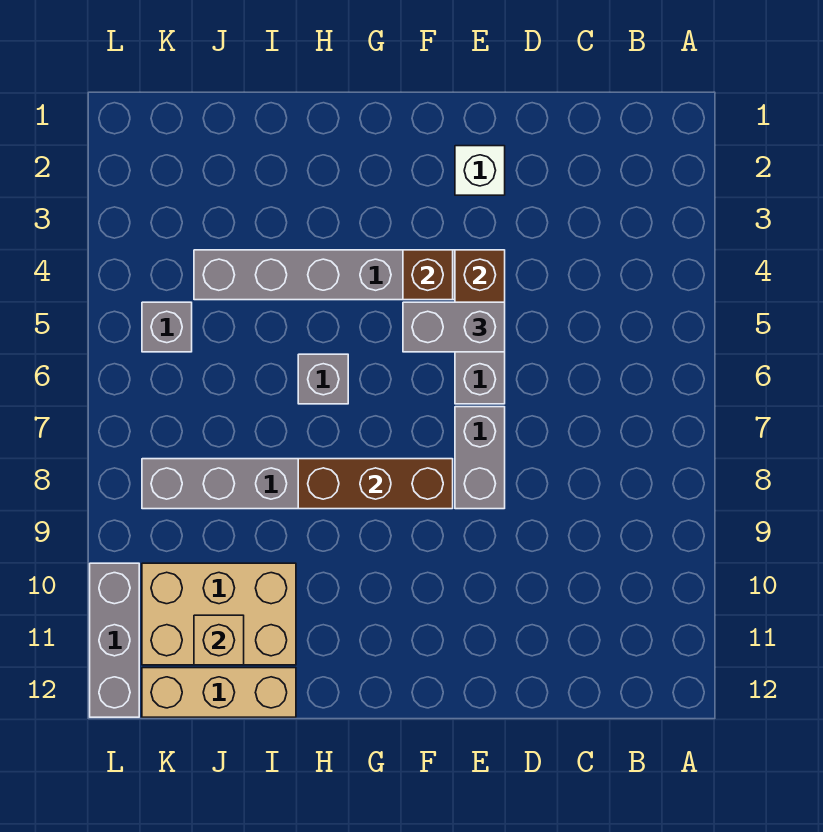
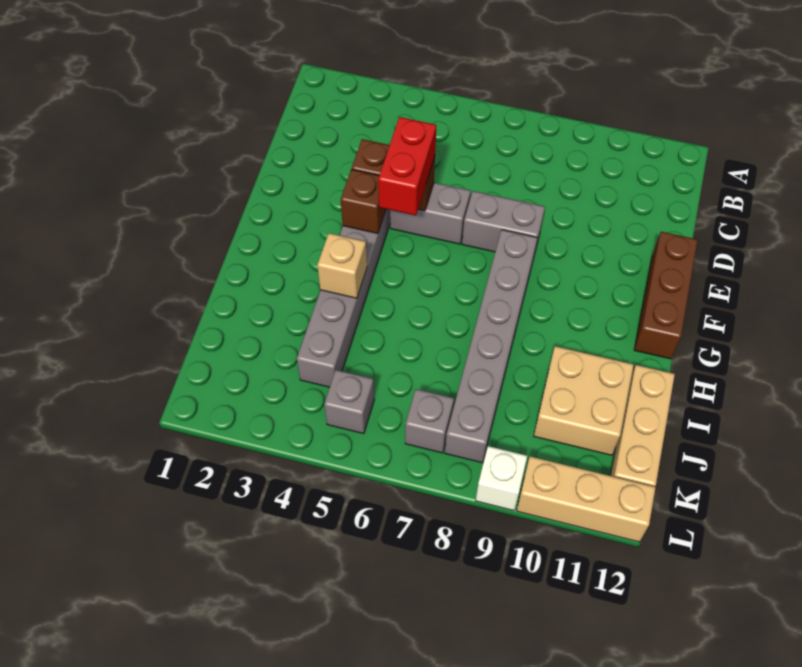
white brick E2 level 1 -> white brick L9 level 1
grey brick E5:F5 level 3 -> red brick E5:F5 level 3
brown brick F8:H8 level 2 -> brown brick E12:G12 level 1
grey brick H6 level 1 -> grey brick K7 level 1
tan brick I10:K11 level 1 -> tan brick I10:J11 level 1
tan brick J11 level 2 -> tan brick H4 level 2
grey brick L10:L12 level 1 -> tan brick L10:L12 level 1

